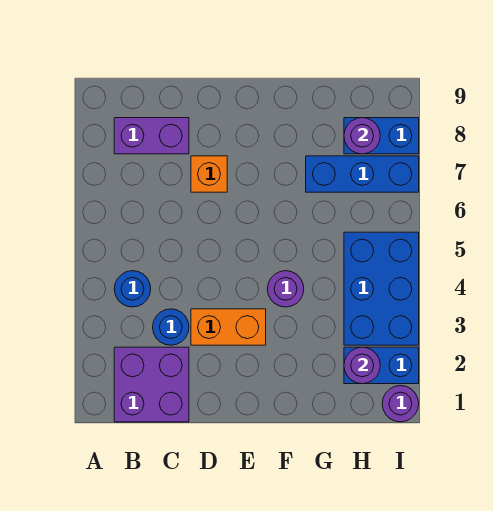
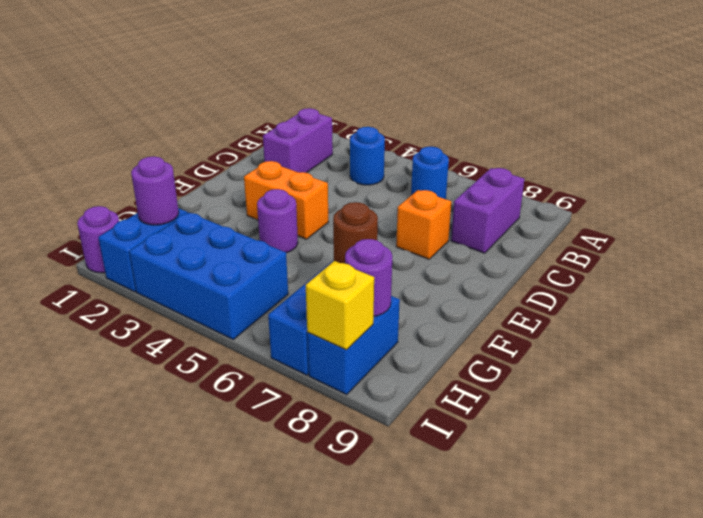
purple brick B1:C2 level 1 -> purple brick B2:C2 level 1
blue round brick C3 level 1 -> blue round brick B6 level 1
orange brick D3:E3 level 1 -> orange brick E3:E4 level 1
none -> brown round brick G7 level 2
none -> yellow brick I8 level 2

